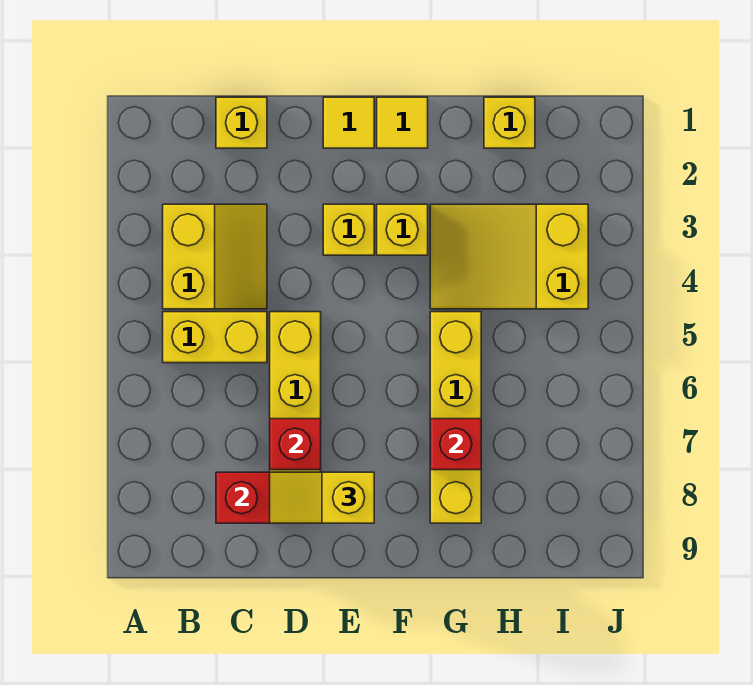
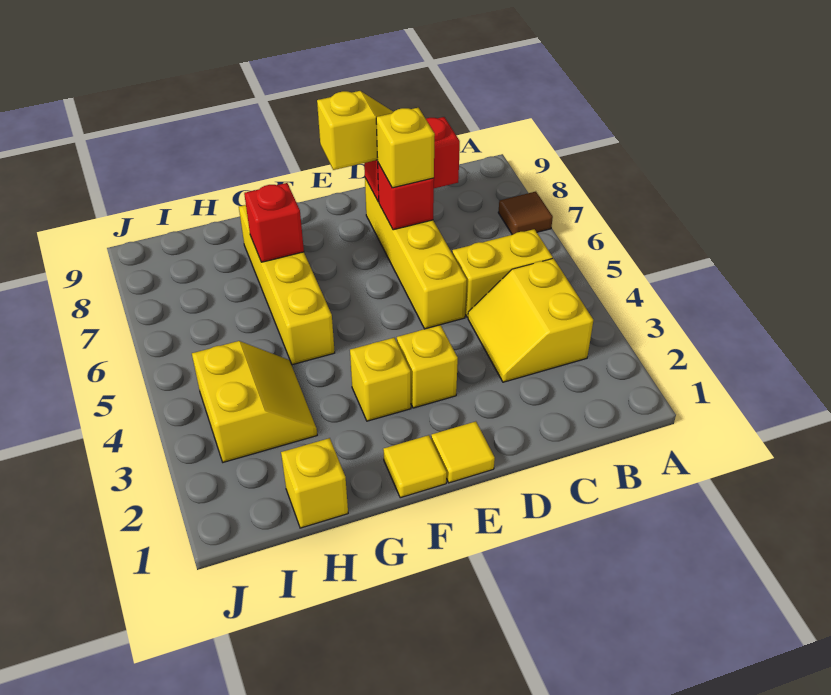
none -> brown tile A7 level 1
yellow brick C1 level 1 -> yellow brick D7 level 3
yellow slope G3:I4 level 1 top I -> yellow slope H3:I4 level 1 top I

